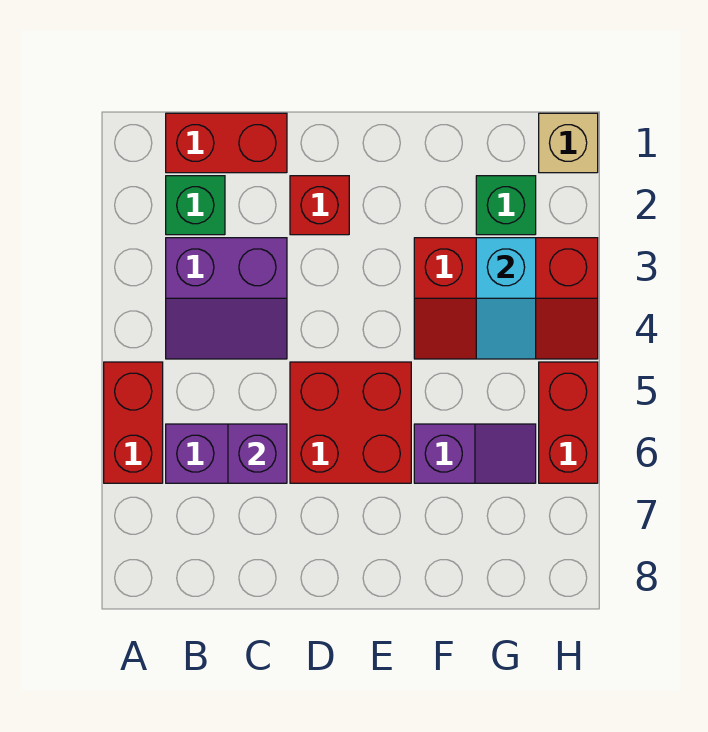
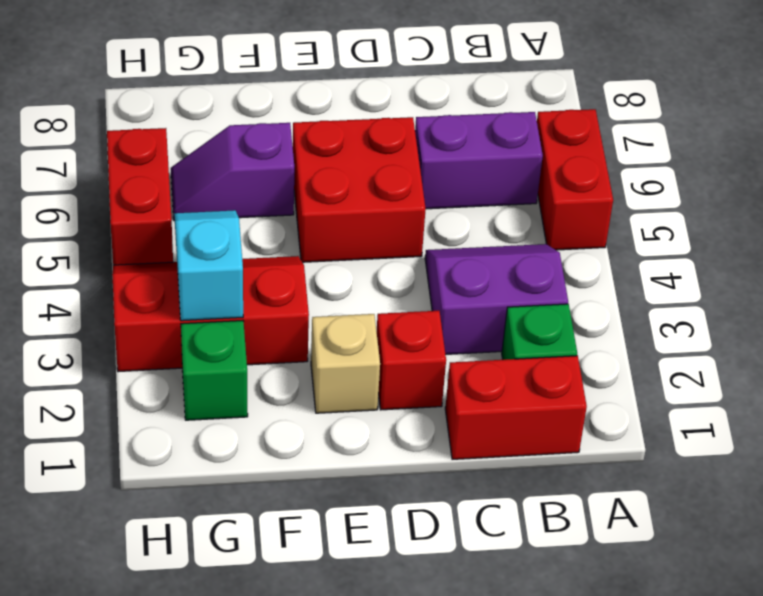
purple brick C6 level 2 -> none
tan brick H1 level 1 -> tan brick E2 level 1

